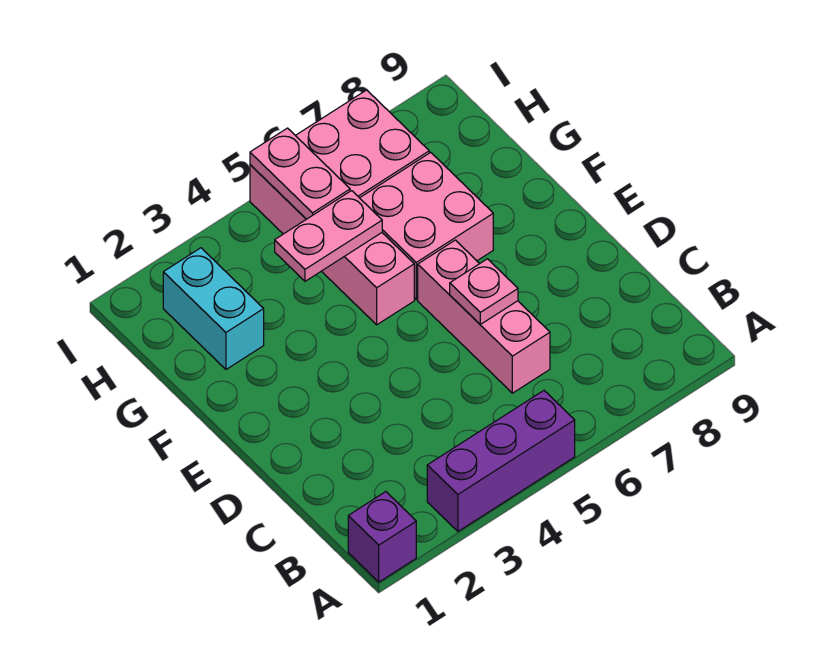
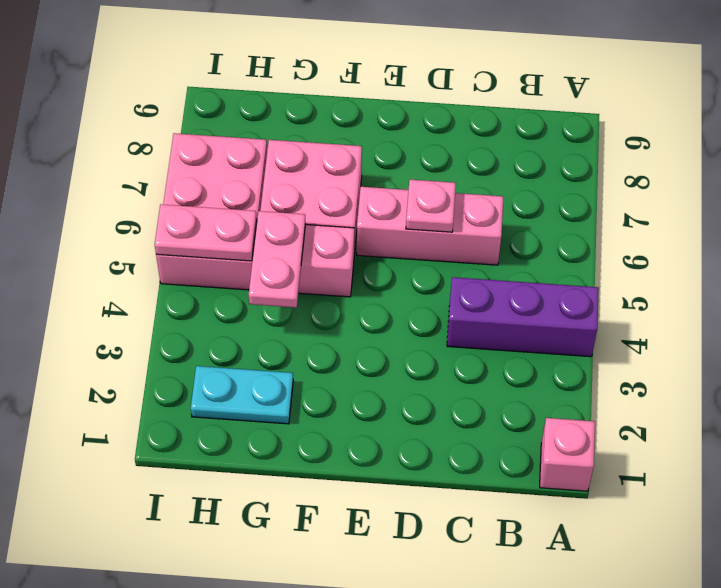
purple brick A1 level 1 -> pink brick A1 level 1
purple brick A3:A5 level 1 -> purple brick A4:C4 level 1
cyan brick G2:H2 level 1 -> cyan plate G2:H2 level 1

